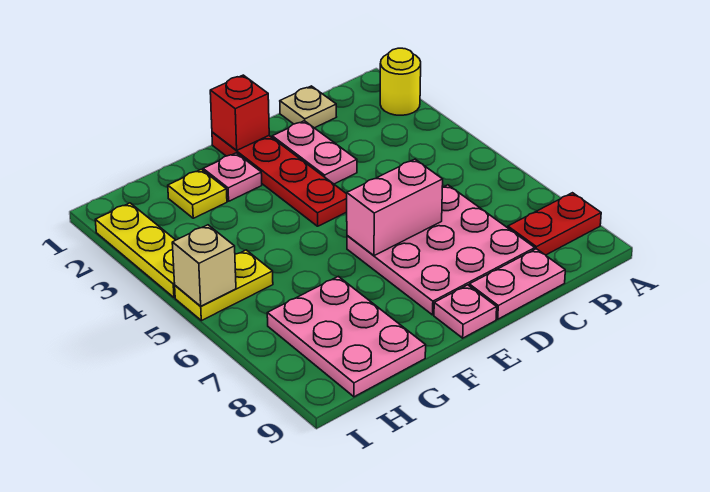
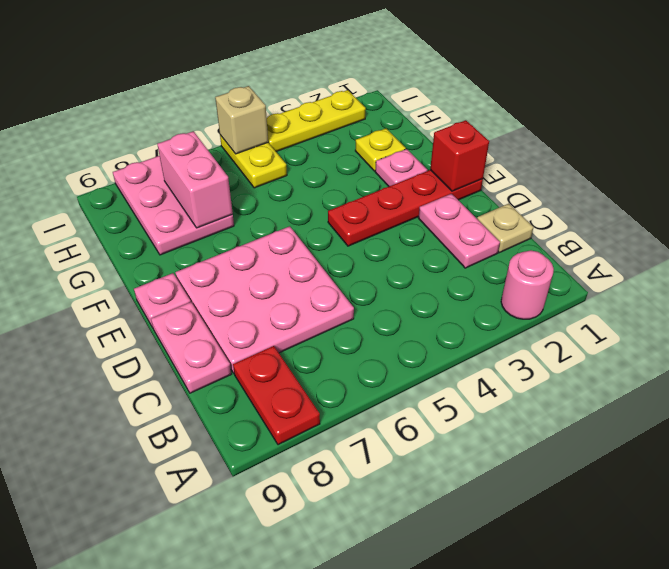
yellow round brick A2 level 1 -> pink round brick A2 level 1
pink plate D2:D3 level 1 -> pink plate C2:D2 level 1
pink brick D6:E6 level 2 -> pink brick G7:H7 level 2
pink plate G7:H9 level 1 -> pink plate G7:I8 level 1

